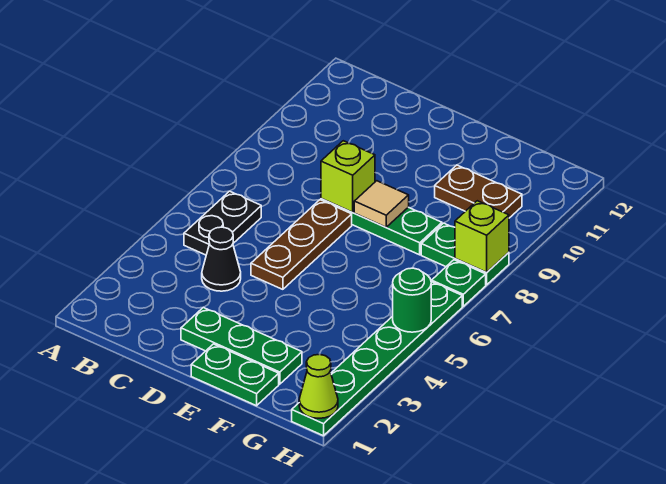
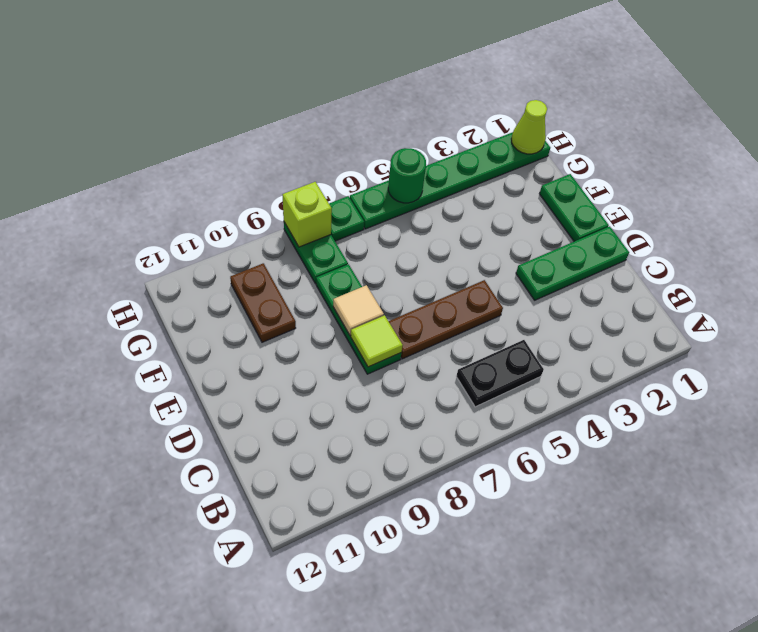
black cone C4 level 1 -> none
green plate D2:F2 level 1 -> green plate D1:D3 level 1
lime brick D8 level 2 -> lime tile D8 level 2

